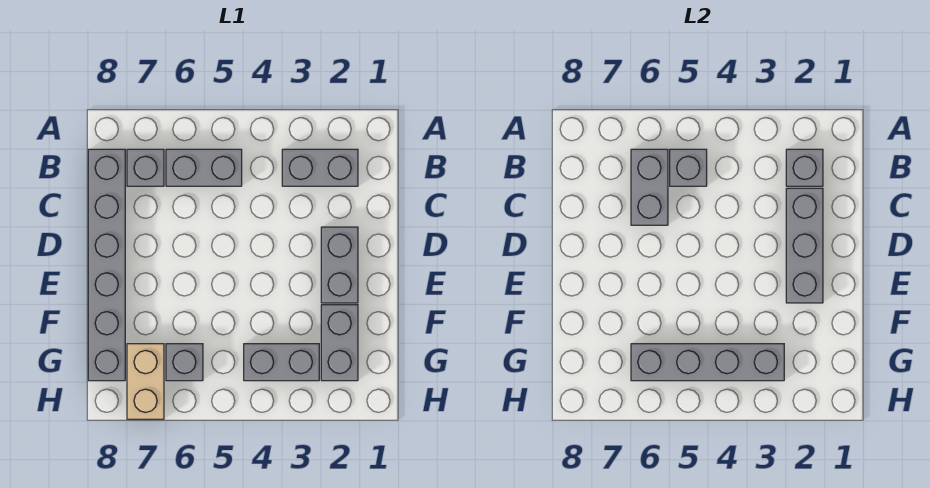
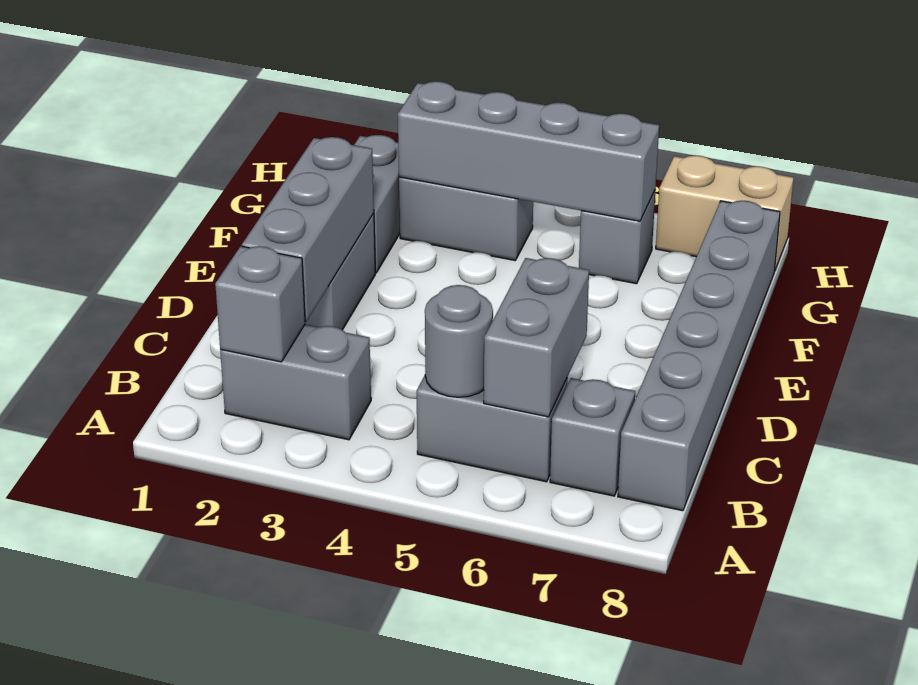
grey brick B5 level 2 -> grey round brick B5 level 2
tan brick G7:H7 level 1 -> tan brick H7:H8 level 1

